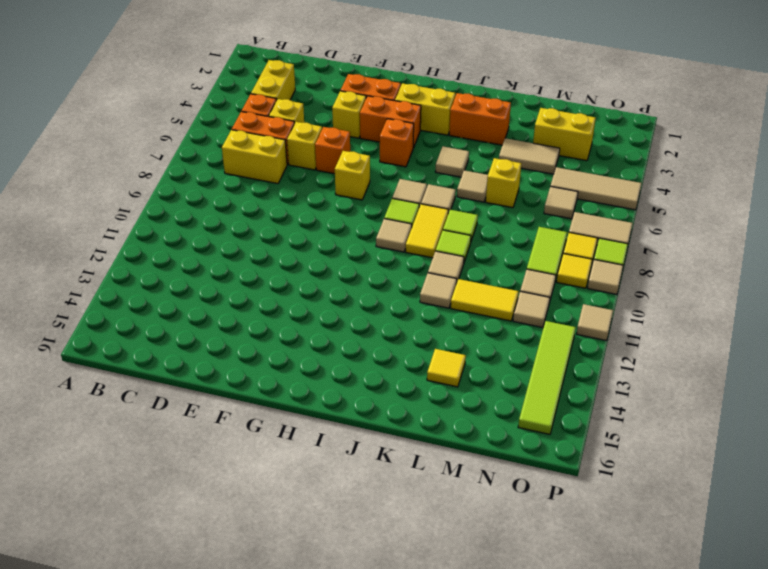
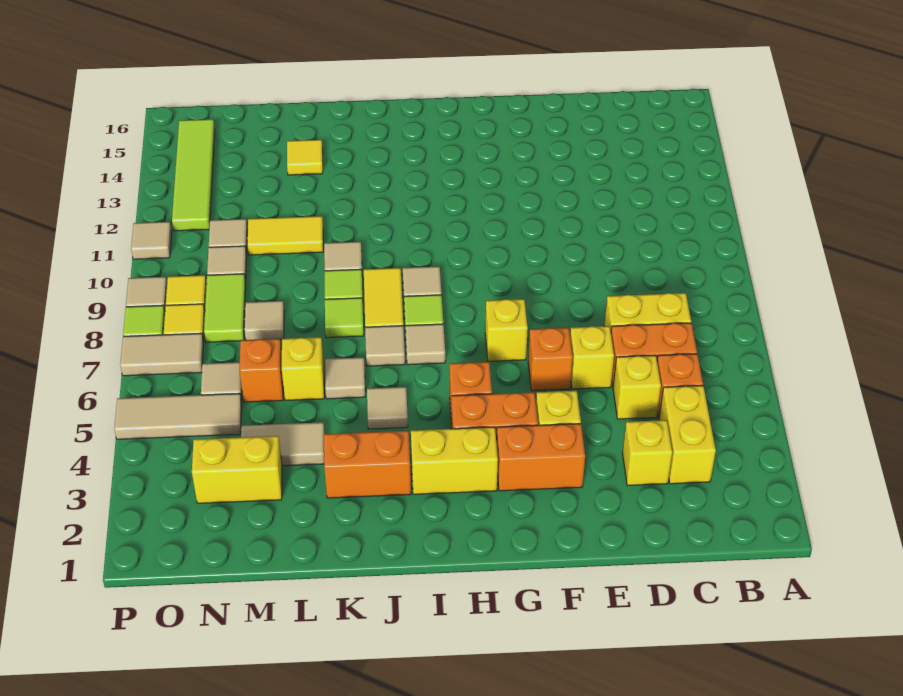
none -> yellow brick D3 level 1
tan tile K11 level 1 -> tan tile M8 level 1
none -> orange brick M6 level 1

